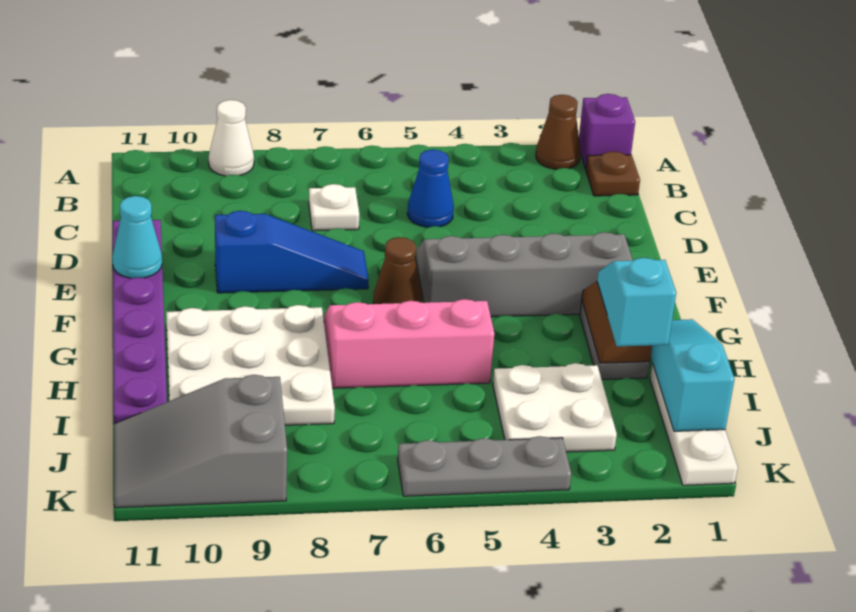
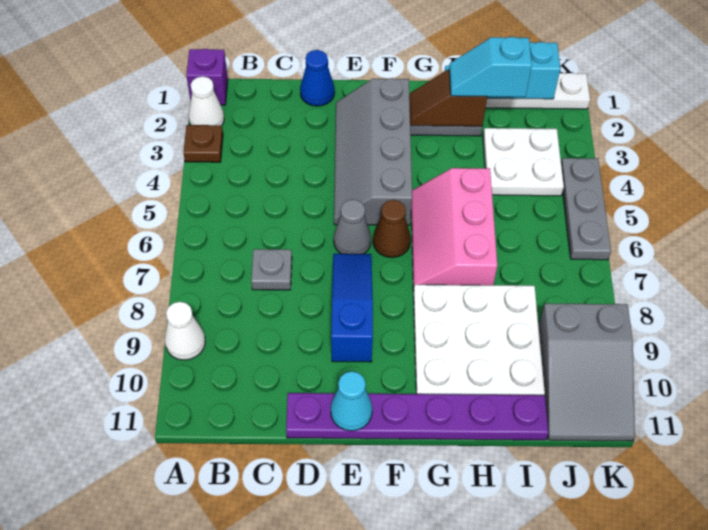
brown cone A2 level 1 -> white cone A2 level 1
brown plate B1 level 1 -> brown plate A3 level 1
blue cone C5 level 1 -> blue cone D1 level 1
white plate C7 level 1 -> grey plate C7 level 1
none -> grey cone E6 level 1

